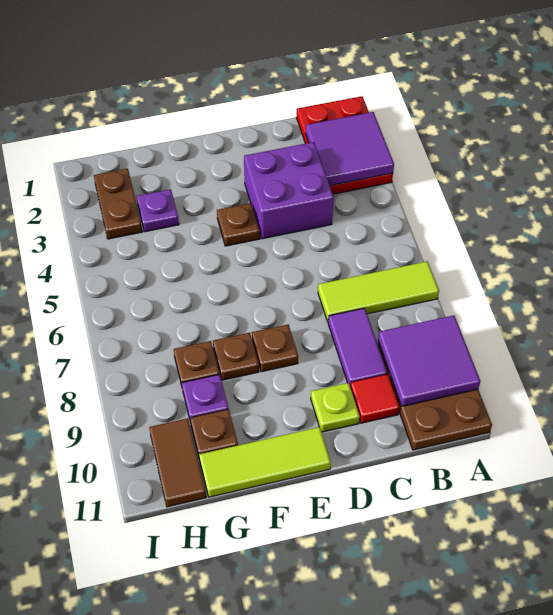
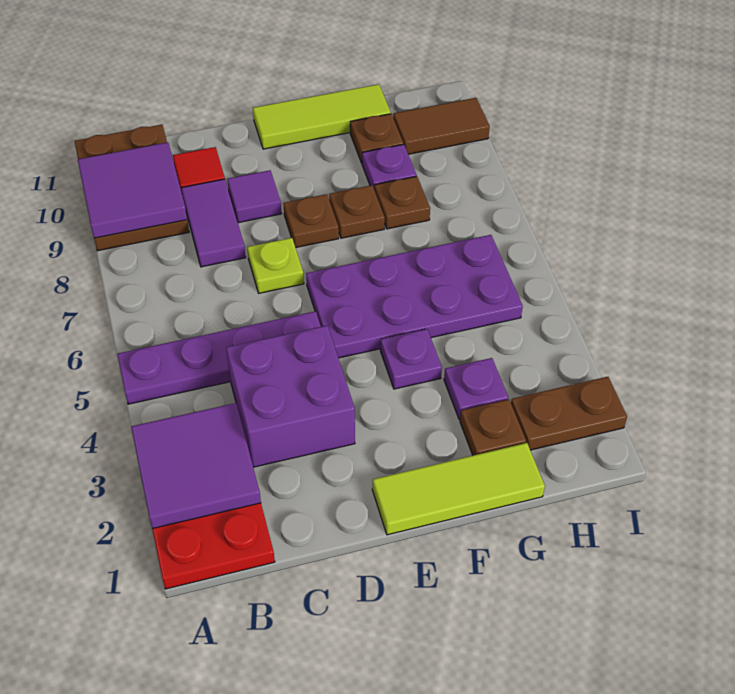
none -> purple plate A5:D5 level 1
lime tile A7:C7 level 1 -> lime tile E1:G1 level 1
none -> purple tile D9 level 1
lime plate D10 level 1 -> lime plate D7 level 1
brown plate E4 level 1 -> brown plate G2 level 1
none -> purple plate E5:H6 level 1
none -> purple plate F4 level 1
brown plate H2:H3 level 1 -> brown plate H2:I2 level 1
brown tile H10:H11 level 1 -> brown tile H10:I10 level 1

